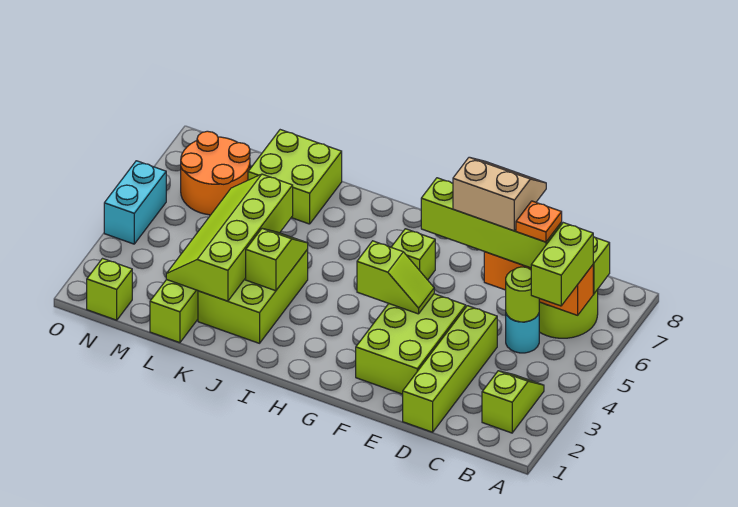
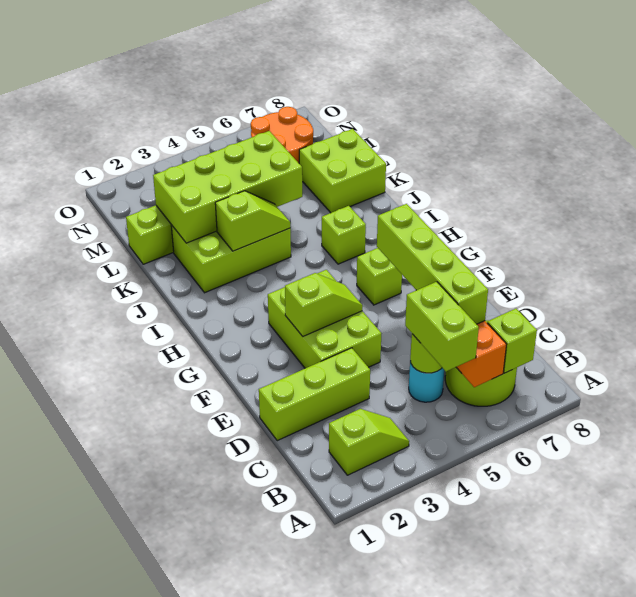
lime brick B5:B6 level 3 -> lime brick B5:C5 level 3
orange plate C6 level 4 -> none
lime brick D1:D4 level 1 -> lime brick D1:D3 level 1
tan slope D6:E7 level 4 top 6 -> none
lime brick E2:F4 level 1 -> lime brick E3:G4 level 1
lime slope F4:G4 level 2 top G -> lime slope F3:F4 level 2 top 3
lime slope K2:L5 level 2 top K -> lime brick K2:L5 level 2
lime brick N1 level 1 -> lime brick I6 level 1
cyan brick O4:O5 level 1 -> none

